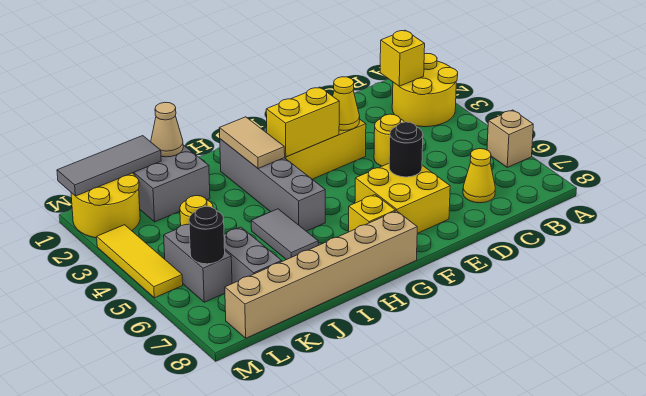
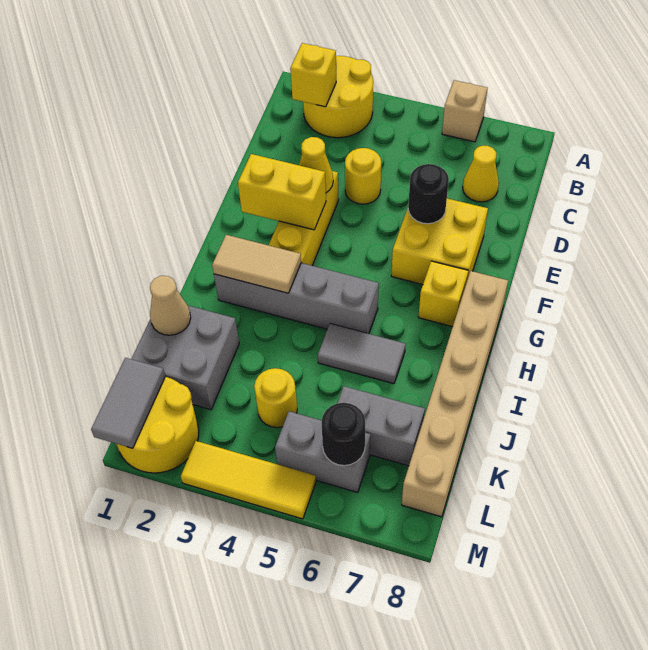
yellow brick F3:G3 level 2 -> yellow brick F2:F3 level 2
grey tile K1:M1 level 2 -> grey tile L1:M1 level 2

